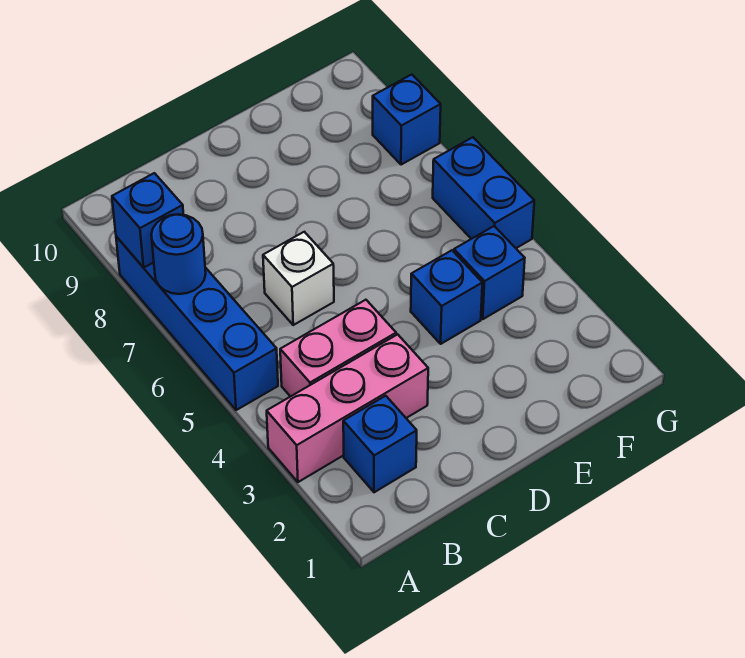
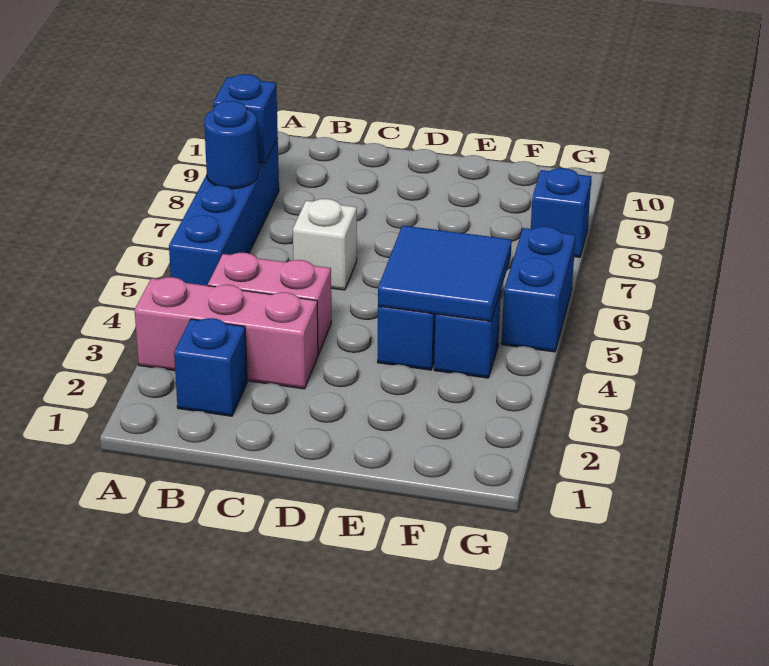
none -> blue tile E4:F5 level 2

